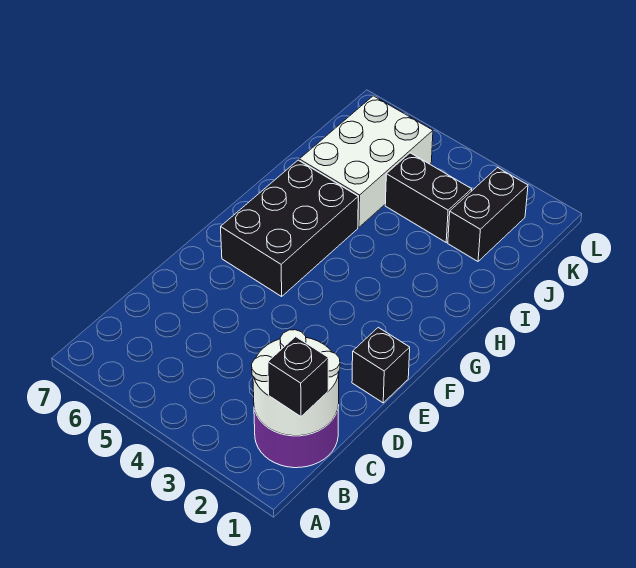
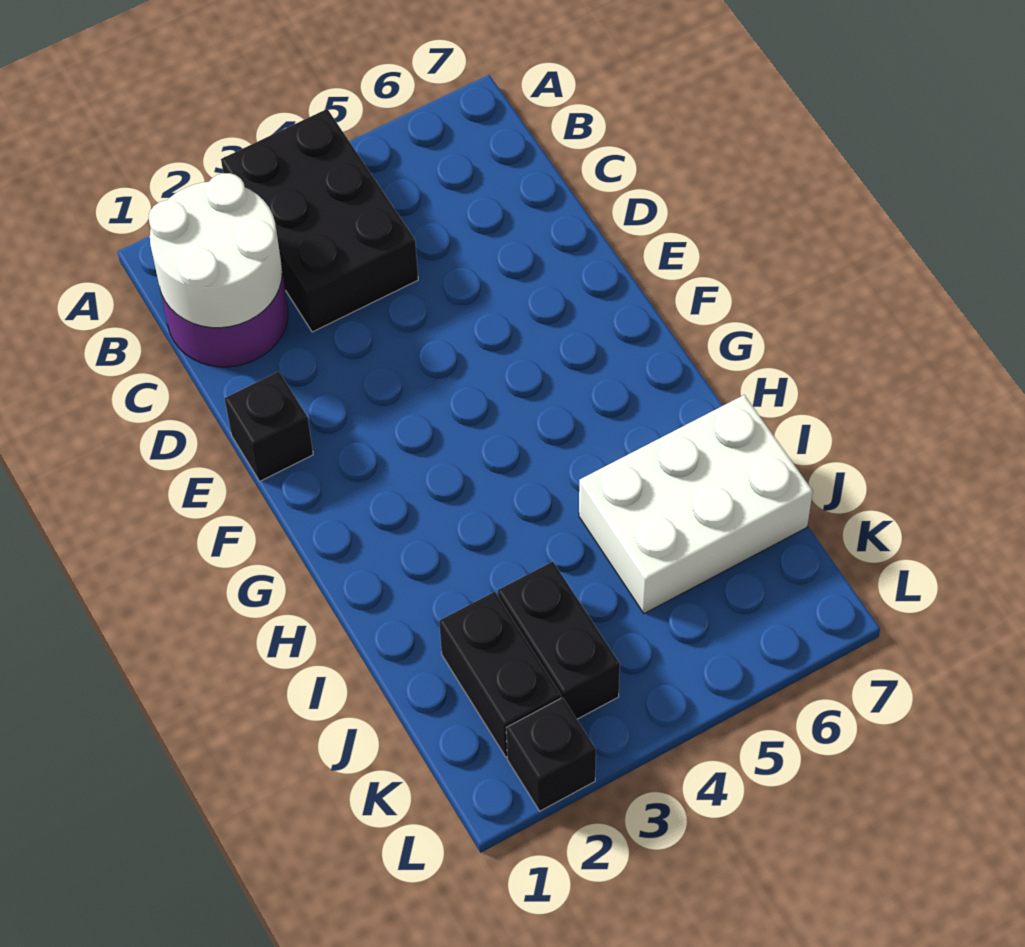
black brick B1 level 3 -> black brick L2 level 1
black brick F5:H6 level 1 -> black brick A3:C4 level 1
white brick I5:K6 level 1 -> white brick I5:J7 level 1
black brick J3:J4 level 1 -> black brick J3:K3 level 1

